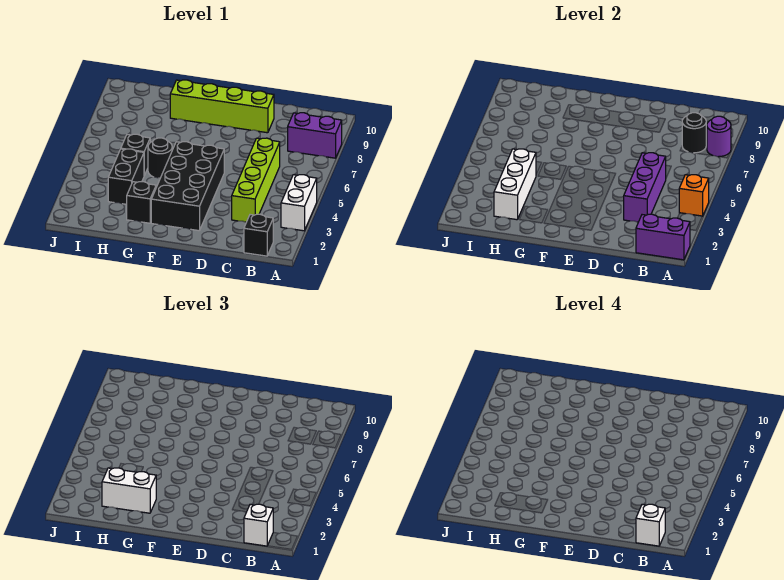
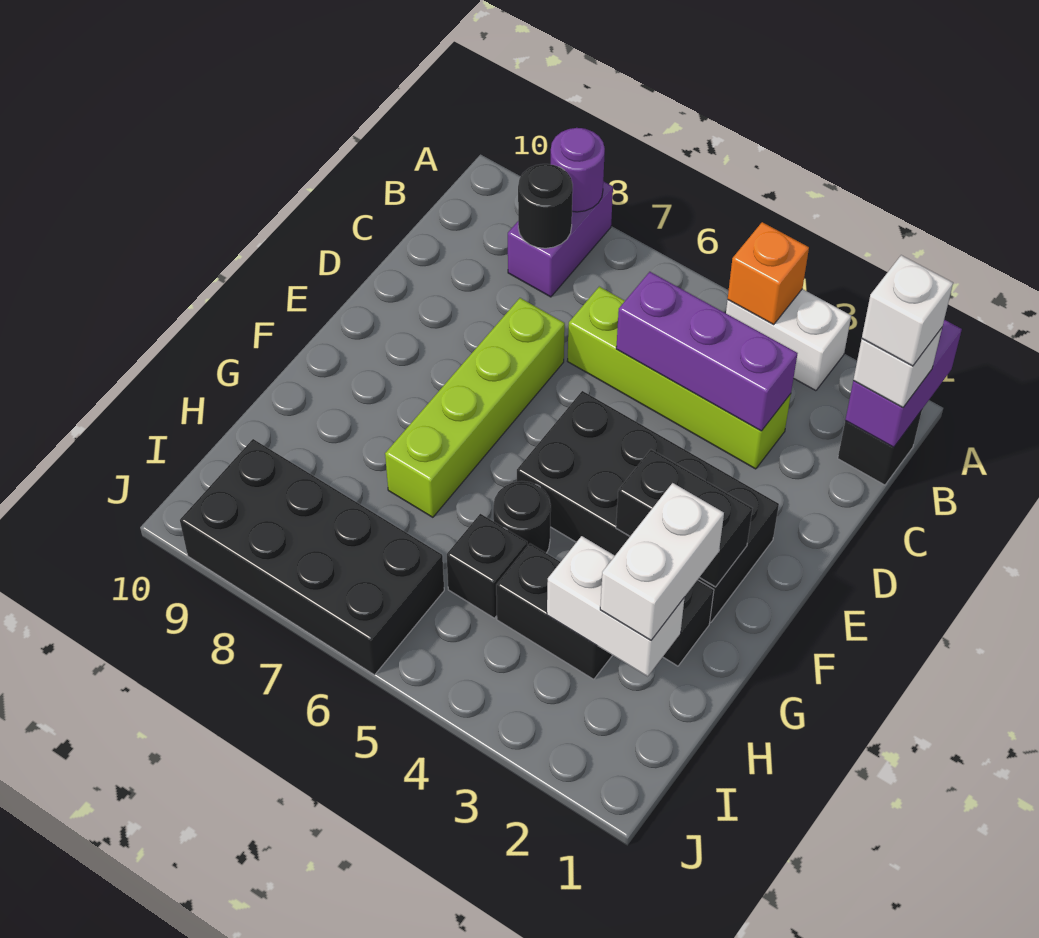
lime brick D9:G9 level 1 -> lime brick D7:G7 level 1
none -> black brick F2:F3 level 2
white brick H2:H4 level 2 -> white brick H2:H3 level 2
none -> black brick I6:J9 level 1

